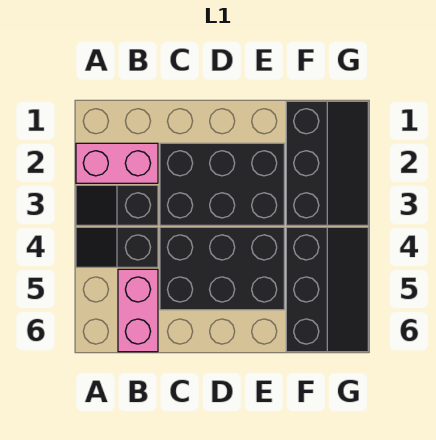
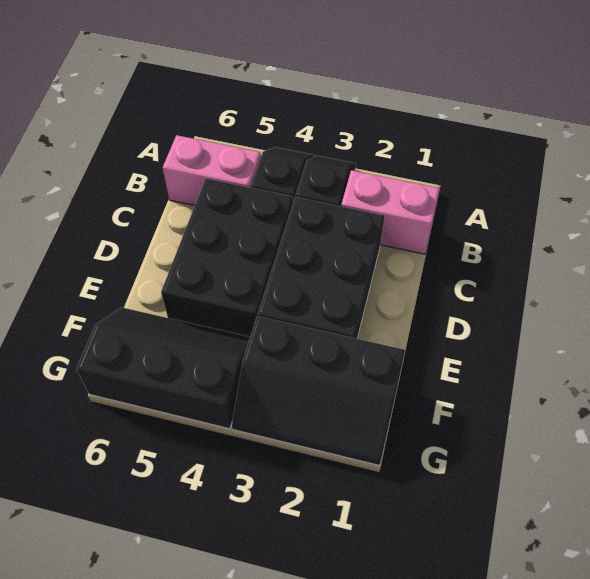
pink brick A2:B2 level 1 -> pink brick B1:B2 level 1
black slope F4:G6 level 1 top F -> black slope F4:G6 level 1 top G

